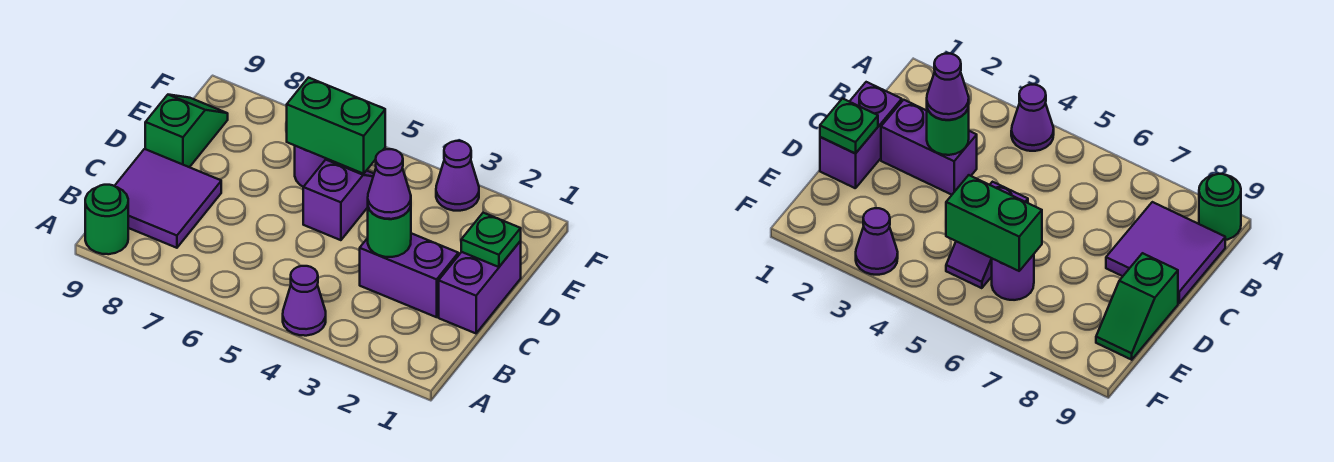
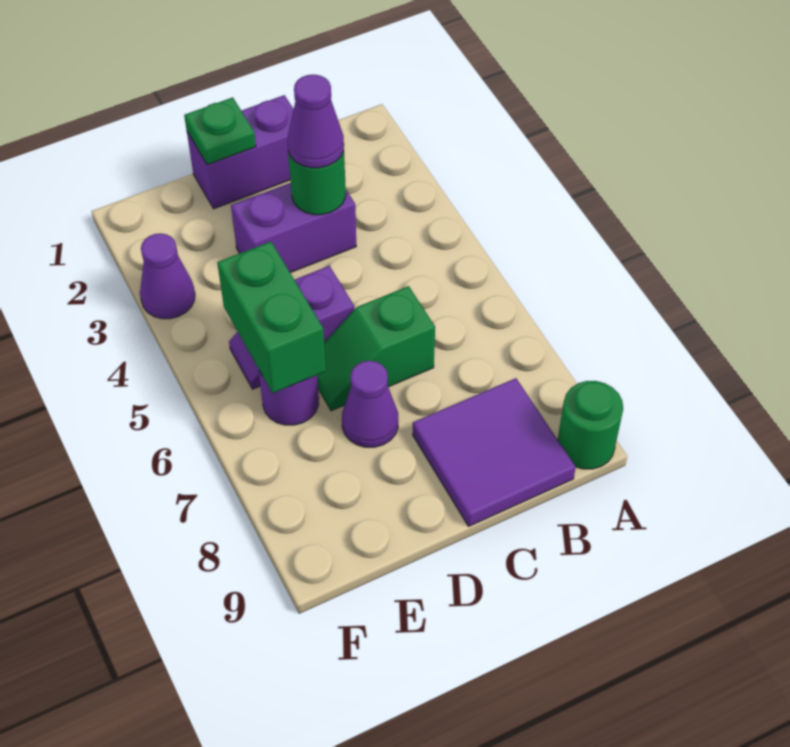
purple cone A4 level 1 -> purple cone D7 level 1
purple brick C2:C3 level 1 -> purple brick C3:D3 level 1
green slope D9:E9 level 1 top D -> green slope C6:D6 level 1 top C

